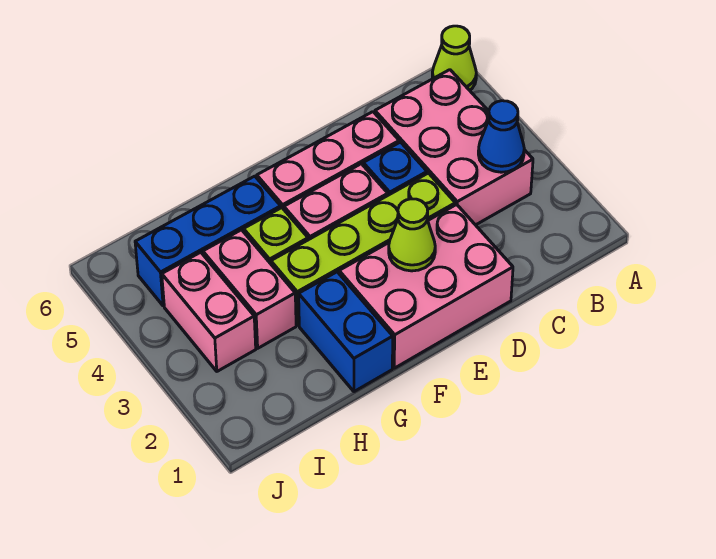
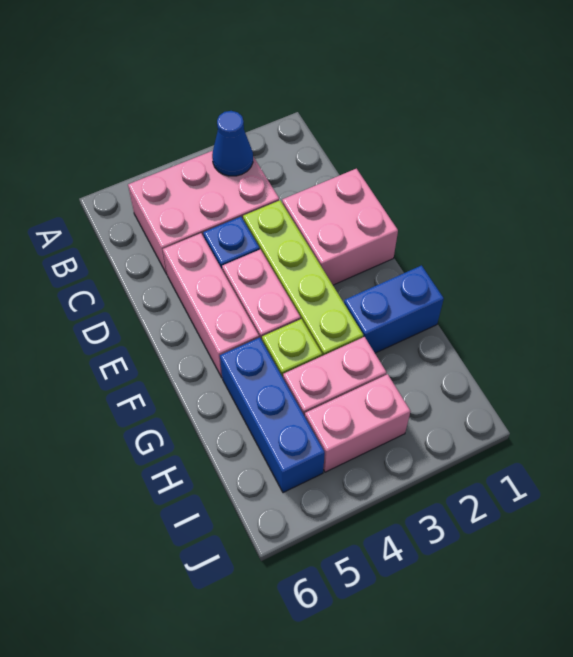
lime cone A6 level 1 -> none
pink brick D1:F2 level 1 -> pink brick D1:E2 level 1
lime cone E2 level 2 -> none

